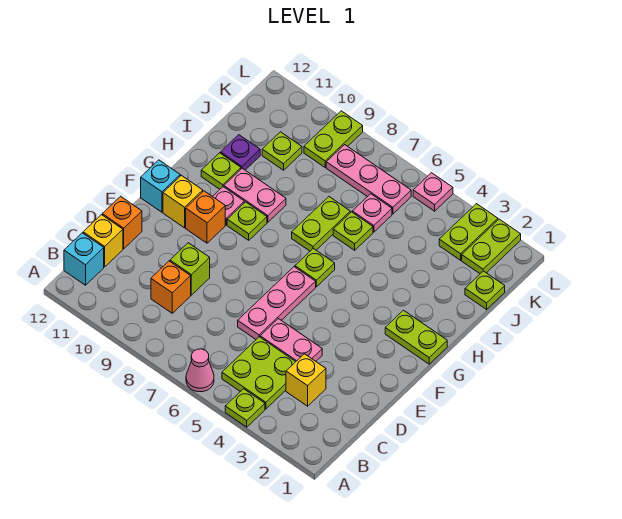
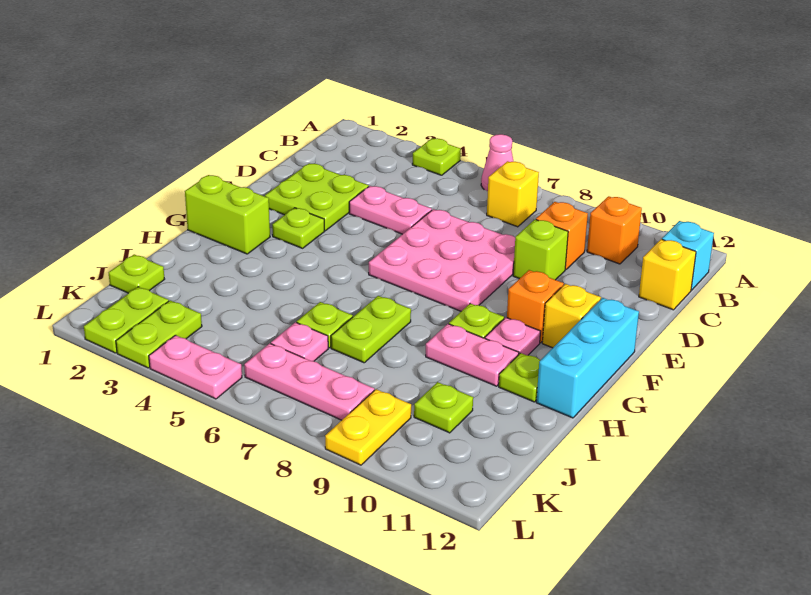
lime plate B4:C5 level 1 -> lime plate D2:E3 level 1
yellow brick C3 level 1 -> yellow brick B7 level 1
pink plate D6:F6 level 1 -> pink plate D6:F8 level 1
orange brick D12 level 1 -> orange brick B10 level 1
cyan brick F12 level 1 -> cyan brick F12:H12 level 1
lime plate G1:G2 level 1 -> lime brick G1:G2 level 1
lime plate G6 level 1 -> lime plate F3 level 1
purple plate I11 level 1 -> none
lime plate K9:L9 level 1 -> yellow plate K9:L9 level 1
pink plate L5 level 1 -> pink plate L4:L5 level 1

